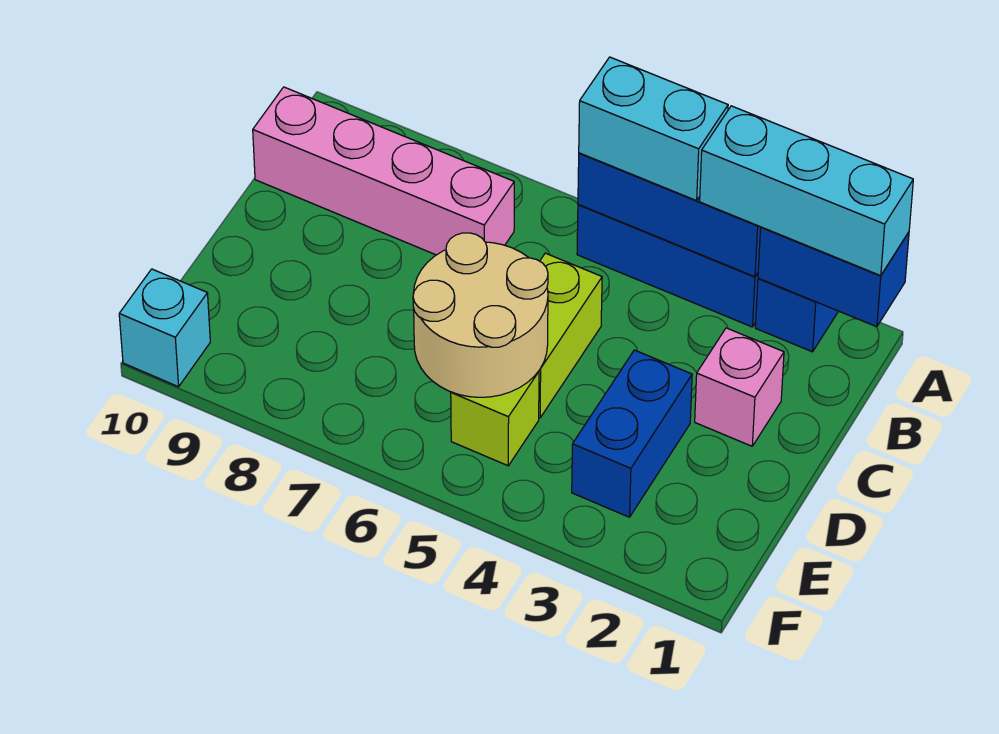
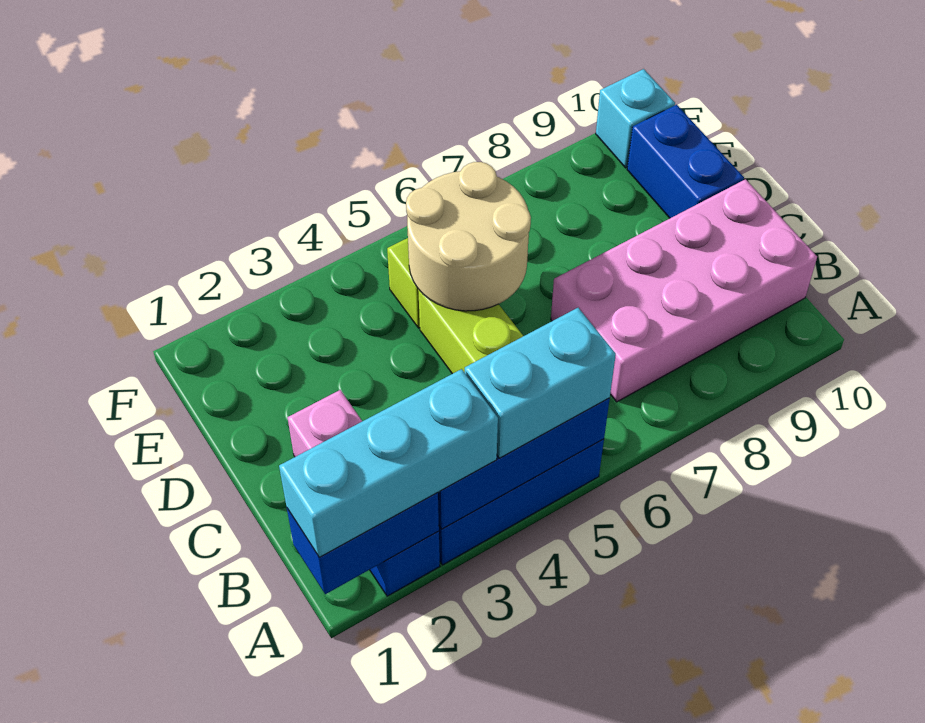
pink brick B7:B10 level 1 -> pink brick B7:C10 level 1
blue brick D3:E3 level 1 -> blue brick D10:E10 level 1

